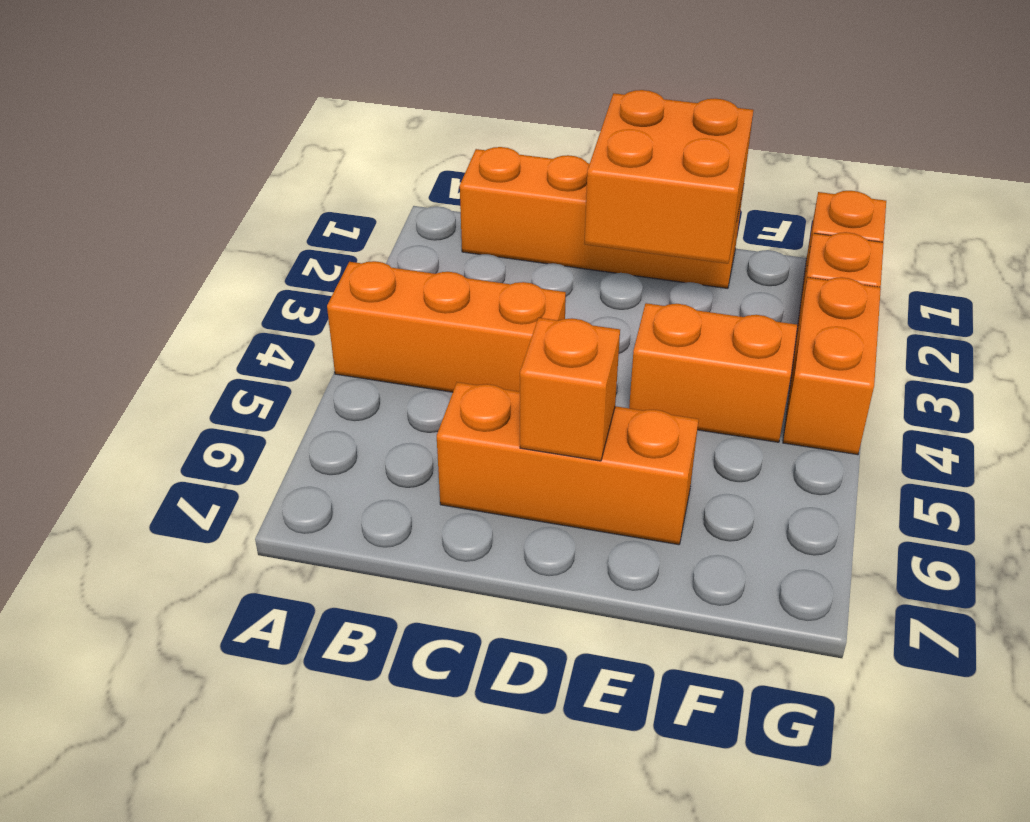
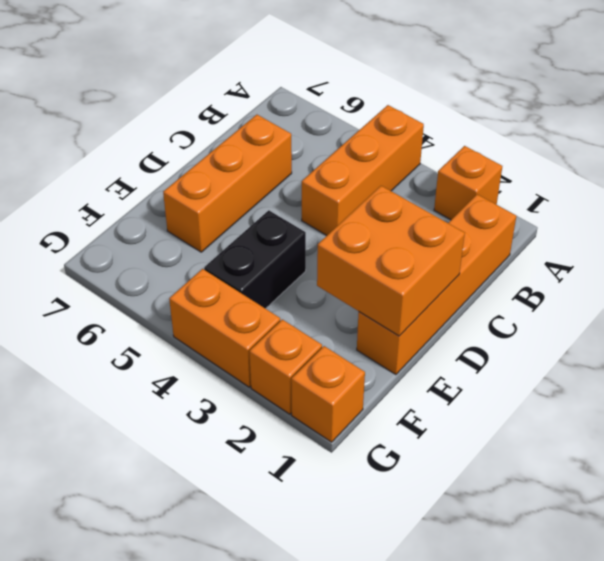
orange brick D6 level 2 -> orange brick A2 level 1
orange brick E4:F4 level 1 -> black brick E4:F4 level 1

